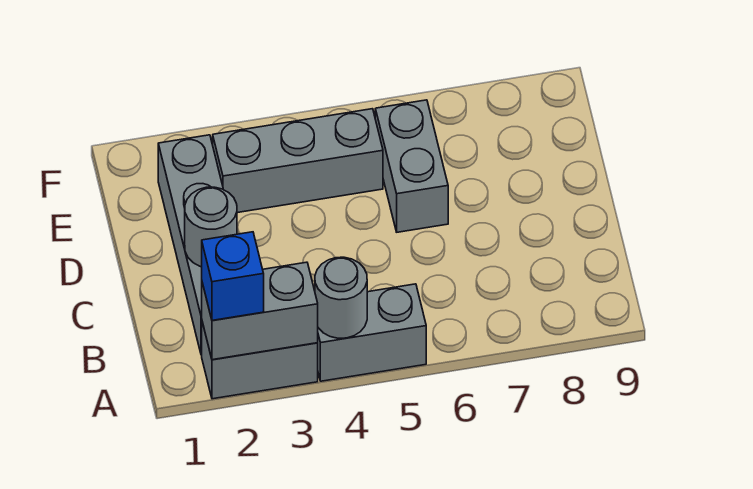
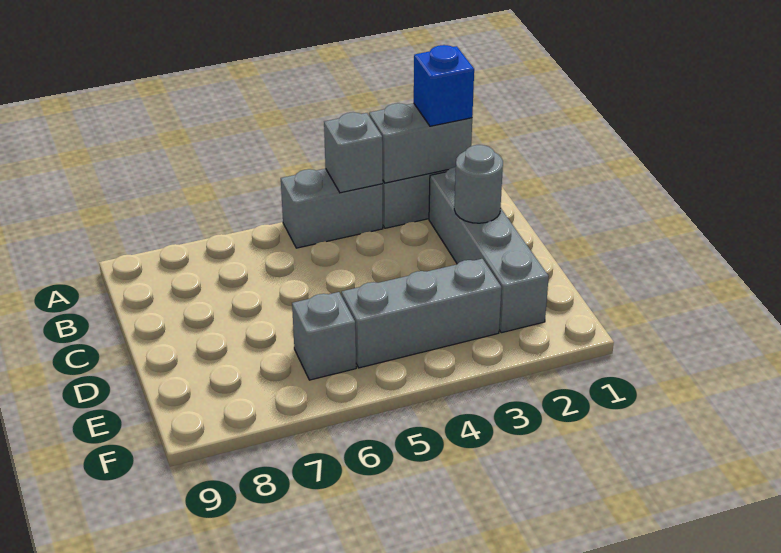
grey round brick A4 level 2 -> grey brick A4 level 2
grey brick D6:E6 level 1 -> grey brick E6 level 1

